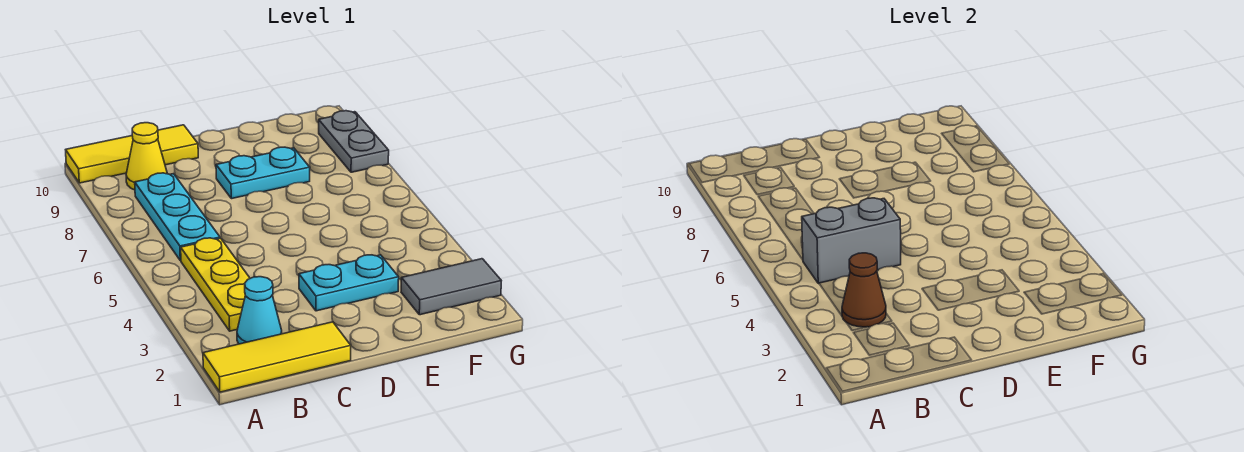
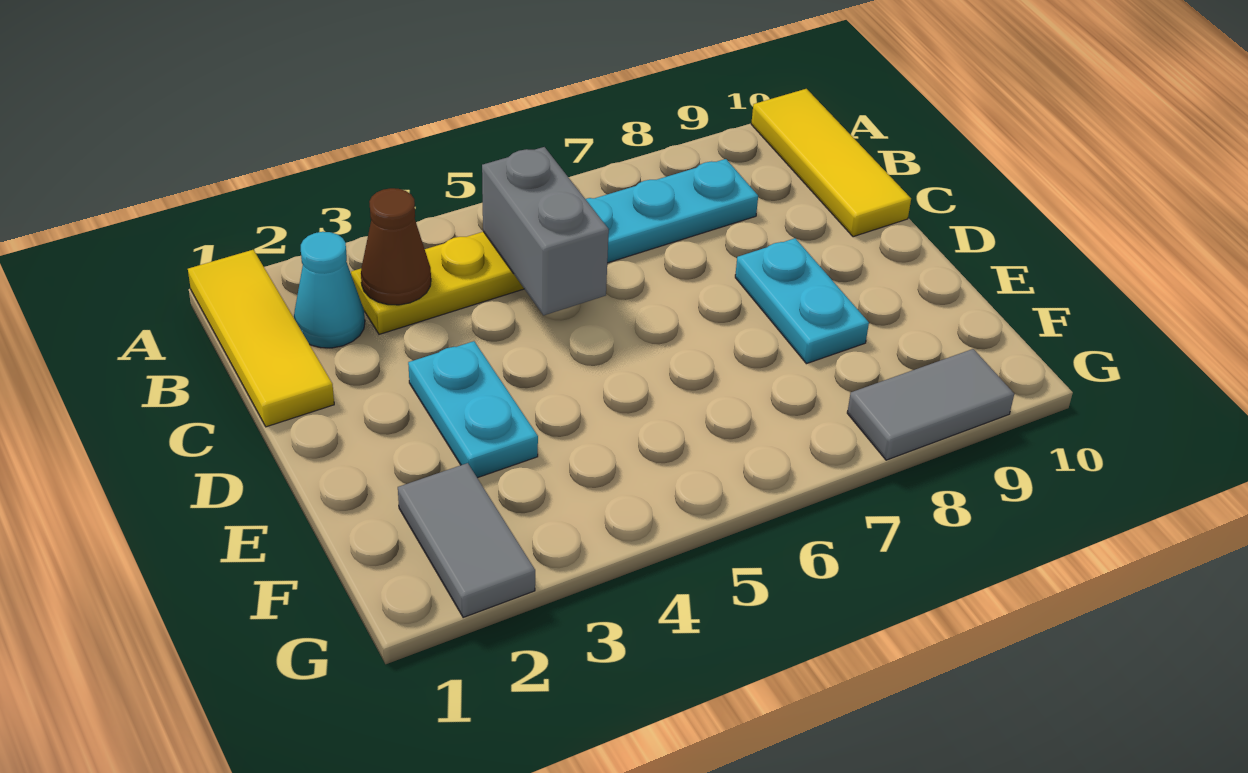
yellow cone B9 level 1 -> none
grey plate G8:G9 level 1 -> grey tile G8:G9 level 1

